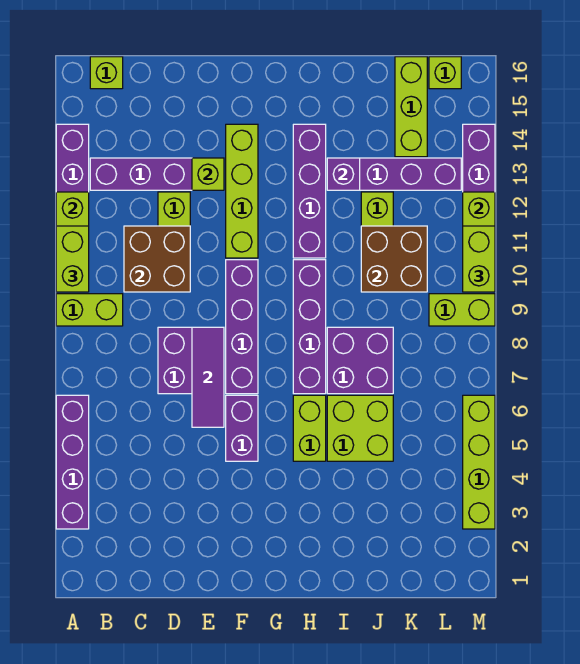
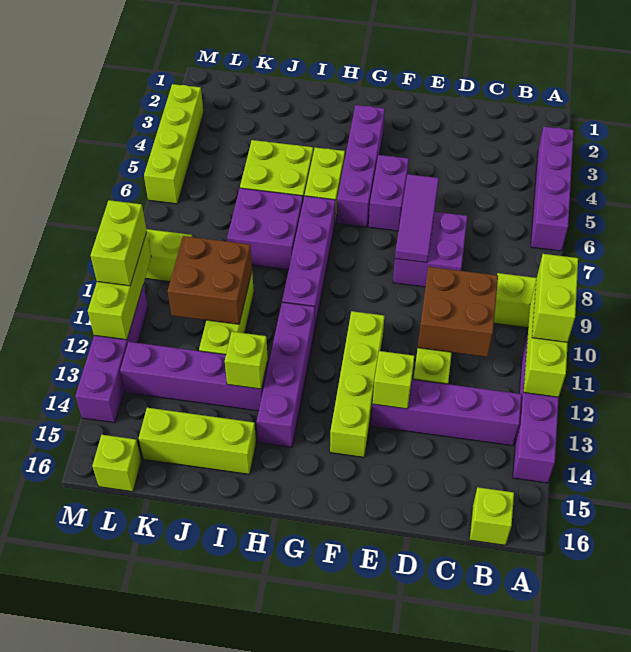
purple brick F7:F10 level 1 -> purple brick G3:G6 level 1
purple brick I13 level 2 -> lime brick I13 level 2
lime brick K14:K16 level 1 -> lime brick I15:K15 level 1

